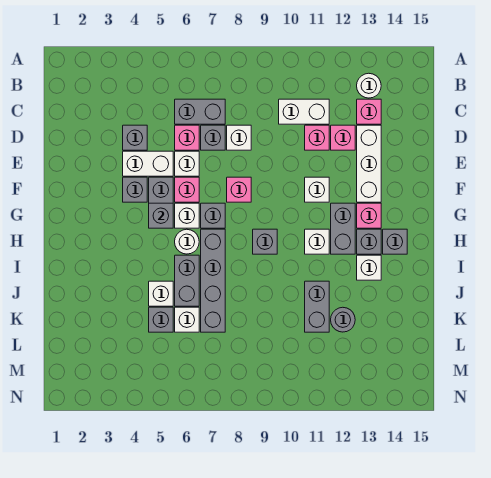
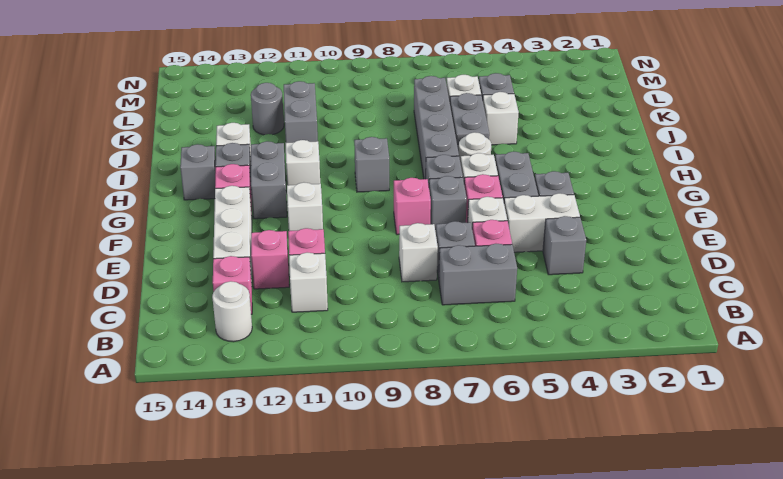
white brick C10:C11 level 1 -> white brick C11 level 1
grey brick G5 level 2 -> grey brick F7 level 1

